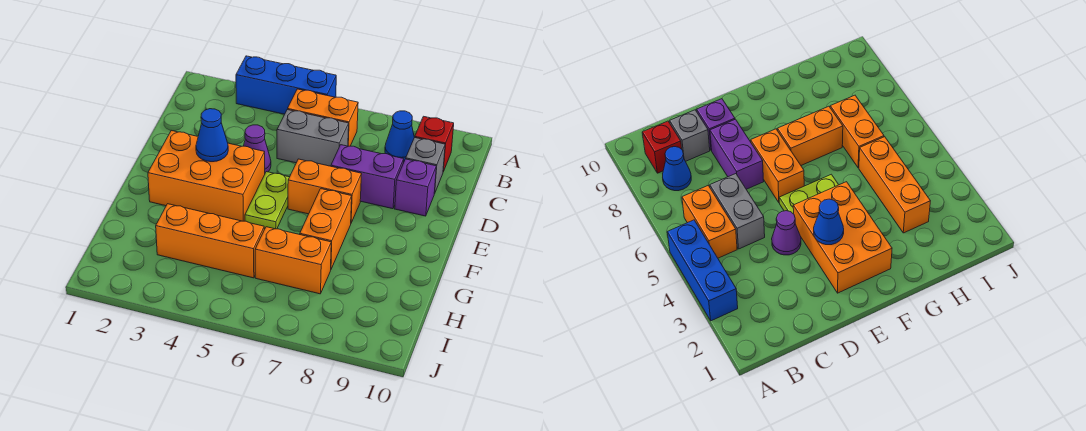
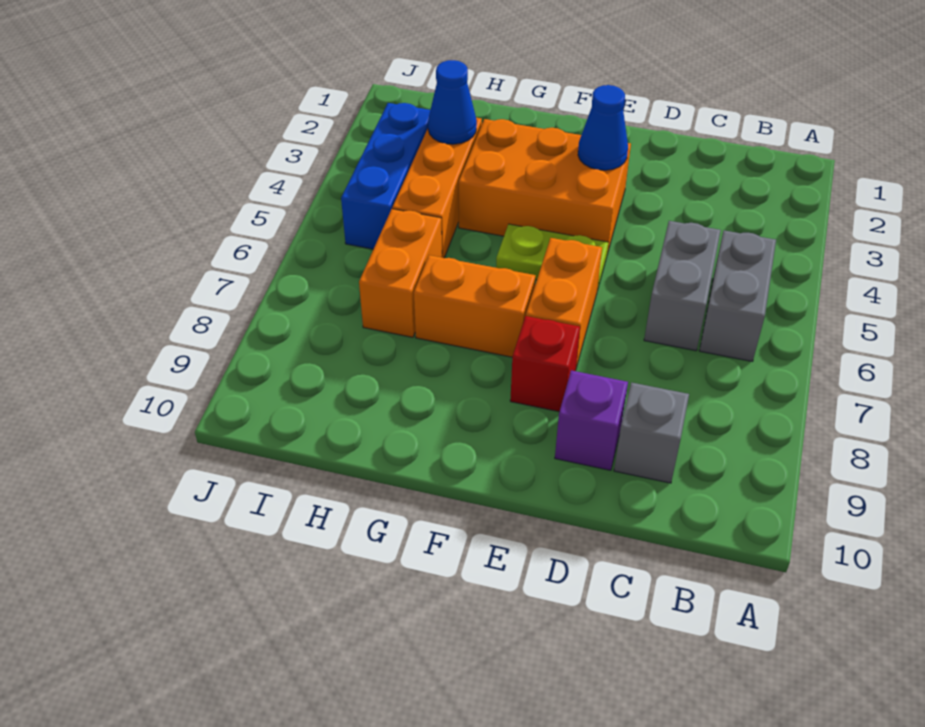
blue brick A3:A5 level 1 -> blue brick I3:I5 level 1
orange brick B5:B6 level 1 -> grey brick B5:B6 level 1
blue cone B8 level 1 -> blue cone H3 level 2
red brick B9 level 1 -> red brick E8 level 1
purple cone D4 level 1 -> none
purple brick D7:D8 level 1 -> none
orange brick E2:F4 level 1 -> orange brick E3:G4 level 1

